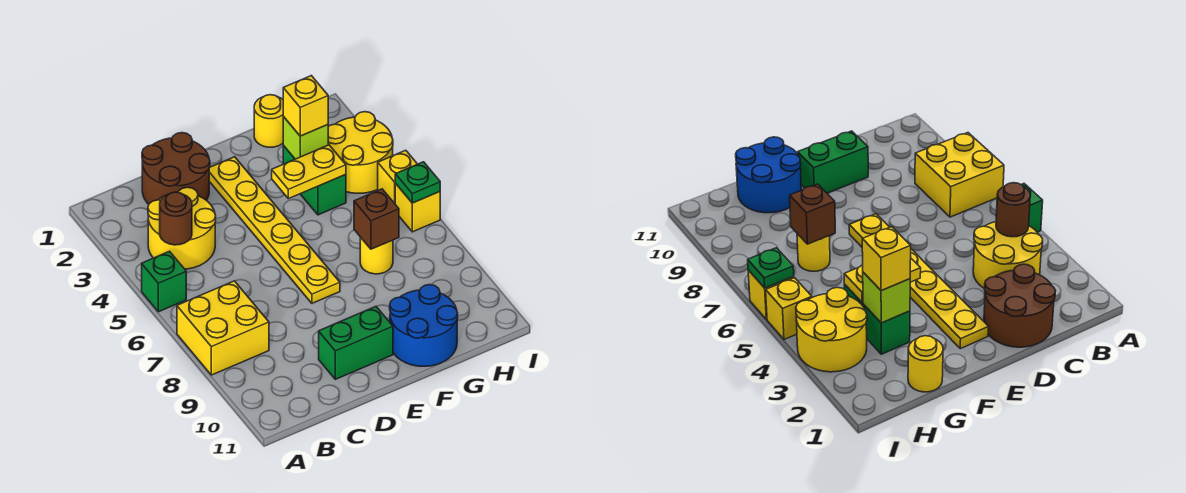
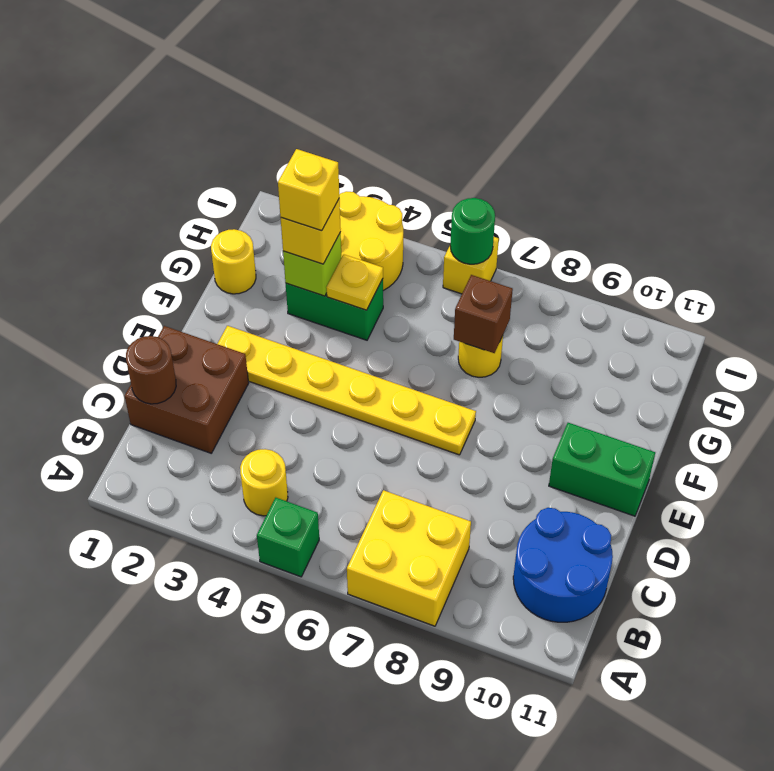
yellow round brick B3:C4 level 1 -> yellow round brick B4 level 1
brown round brick B4 level 2 -> brown round brick C1 level 2
brown round brick C1:D2 level 1 -> brown brick C1:D2 level 1
green brick D10:E10 level 1 -> green brick E10:E11 level 1
yellow plate F4:G4 level 2 -> yellow plate G4 level 2
blue round brick F10:G11 level 1 -> blue round brick B10:C11 level 1
yellow brick I5 level 1 -> yellow brick G3 level 4
green plate I6 level 2 -> green round brick I6 level 2

